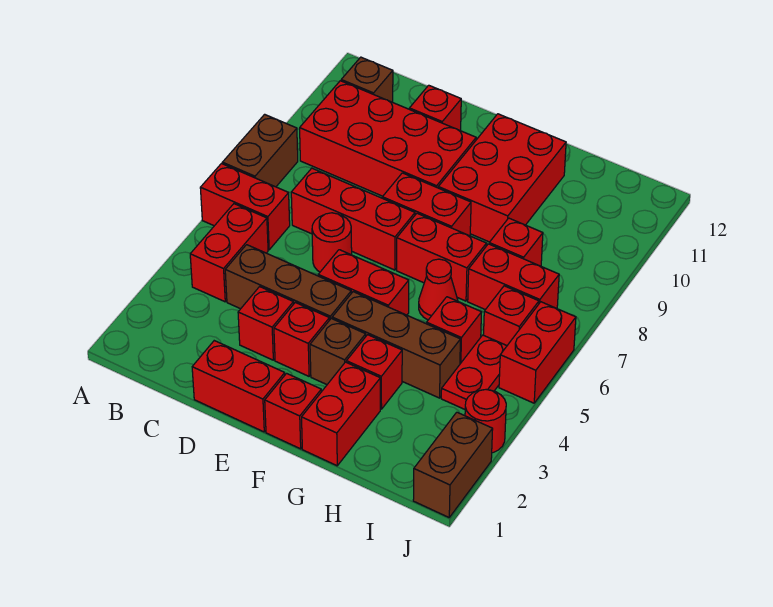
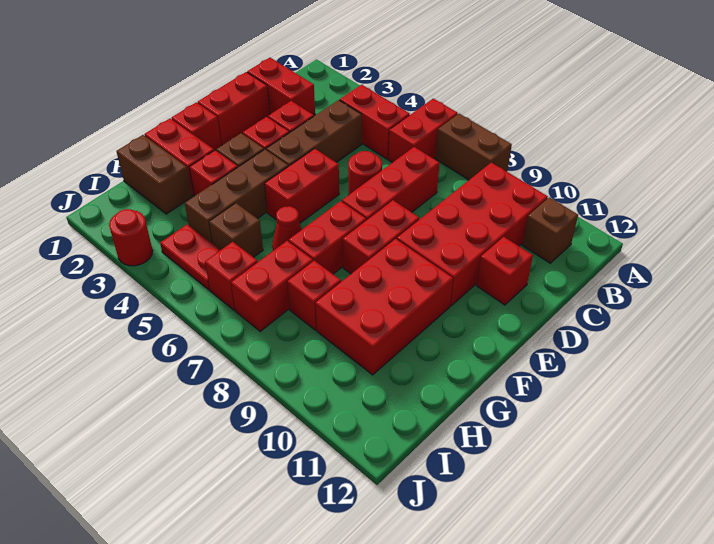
red brick F9:G11 level 1 -> red brick F9:H10 level 1
red brick H5 level 1 -> brown brick H5 level 1
brown brick J1:J2 level 1 -> brown brick H1:H2 level 1
red brick J5:J6 level 1 -> red brick C1:C2 level 1

